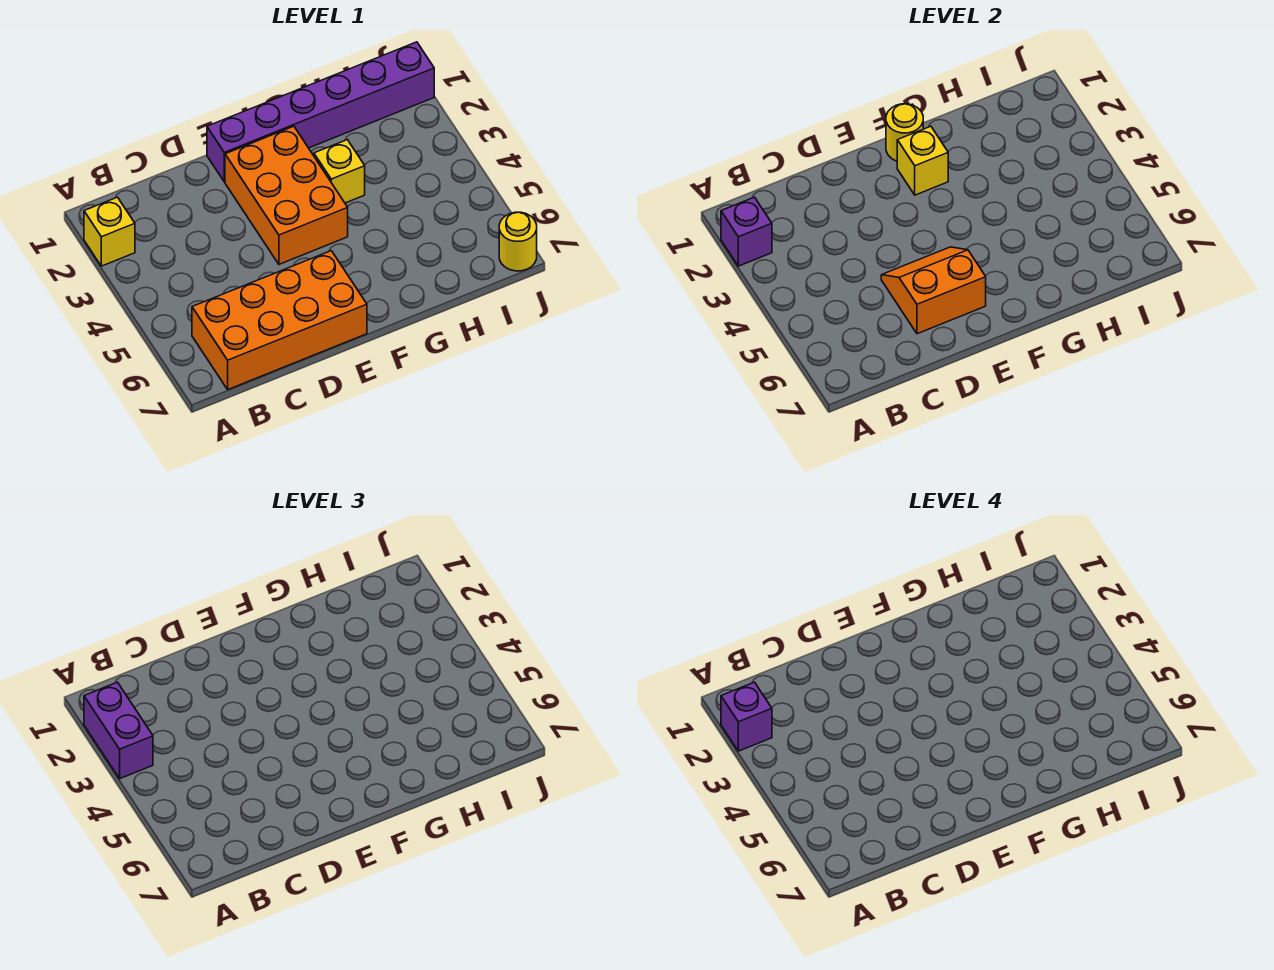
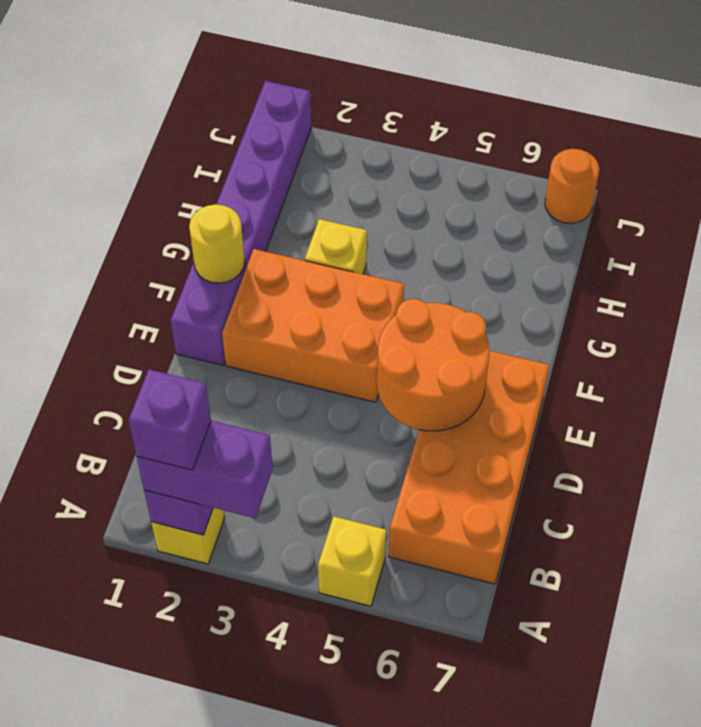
orange slope D5:E6 level 2 top 6 -> orange round brick D5:E6 level 2
yellow brick F2 level 2 -> yellow brick A5 level 1
yellow round brick J7 level 1 -> orange round brick J7 level 1

